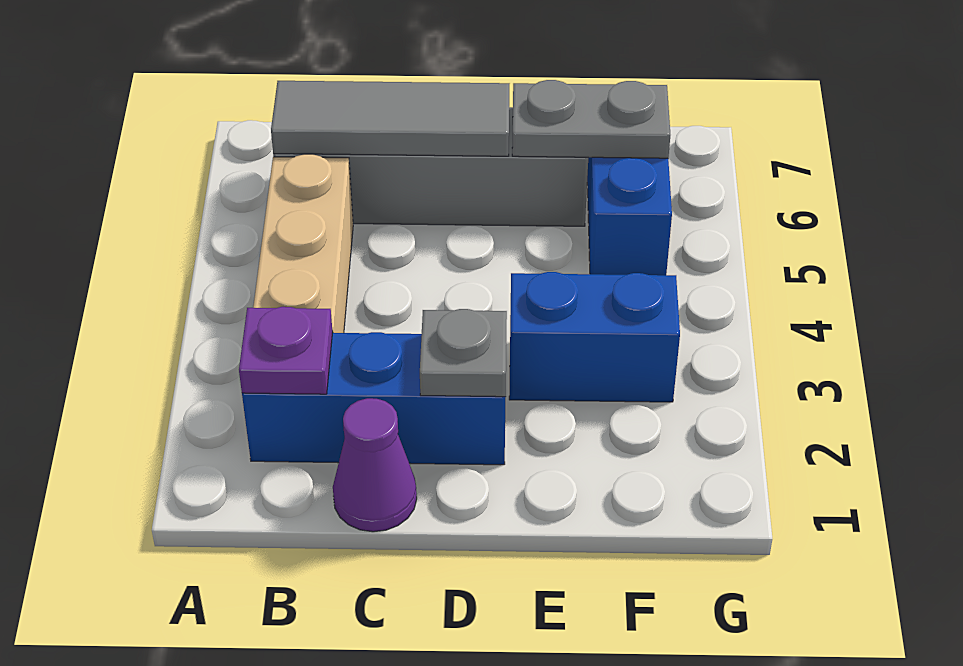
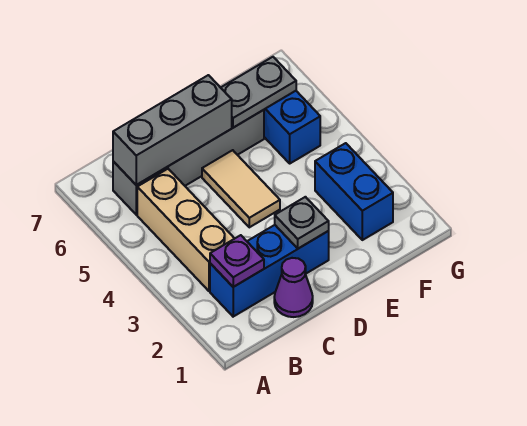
grey tile B6:D6 level 2 -> grey brick B6:D6 level 2
none -> tan tile D4:D5 level 1
blue brick E3:F3 level 1 -> blue brick F2:F3 level 1

